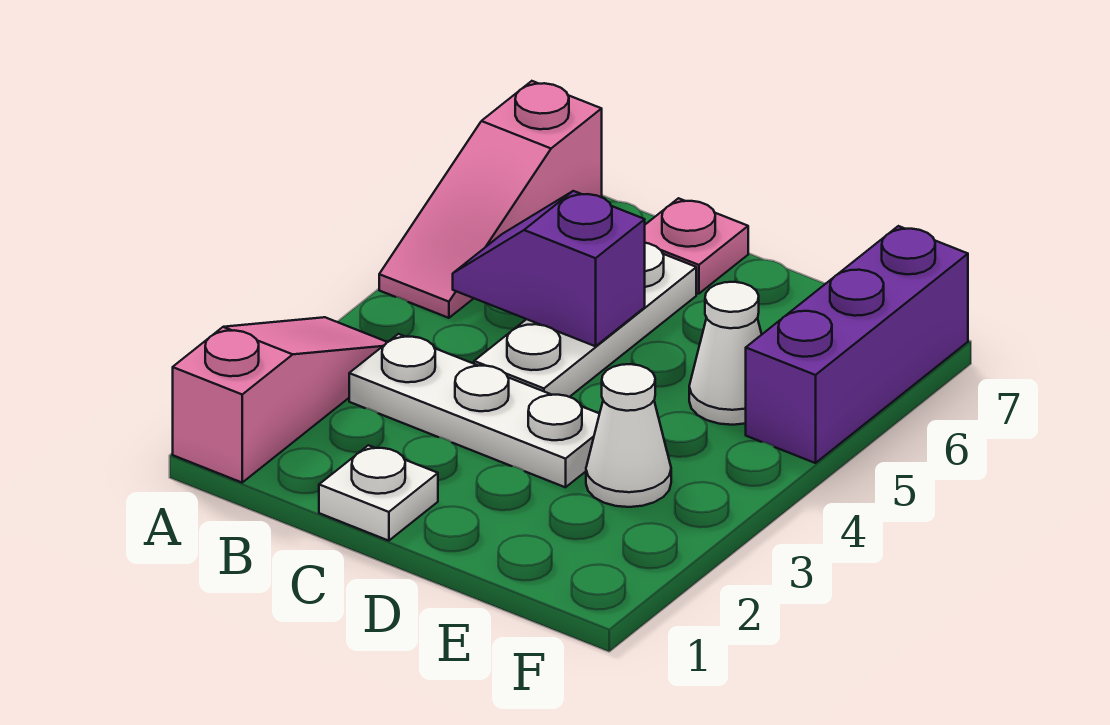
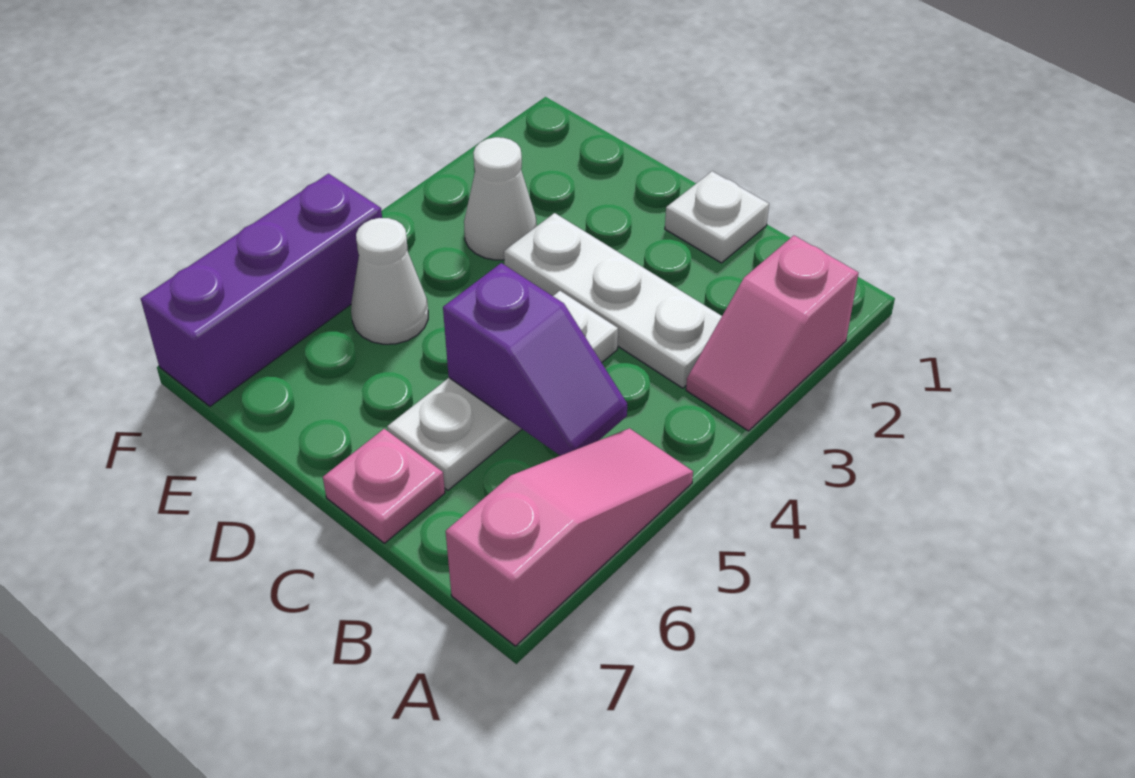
pink slope A1:A3 level 1 top 1 -> pink slope A2:A3 level 1 top 2

